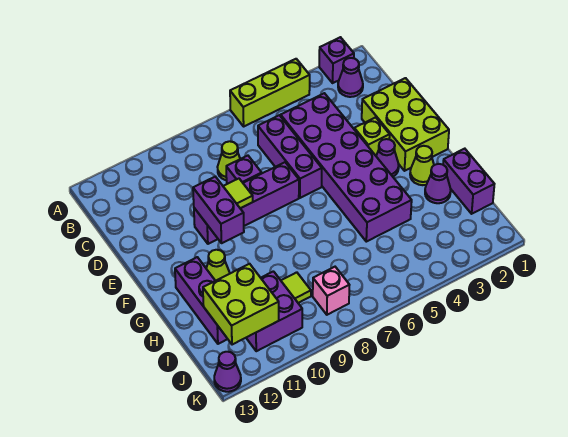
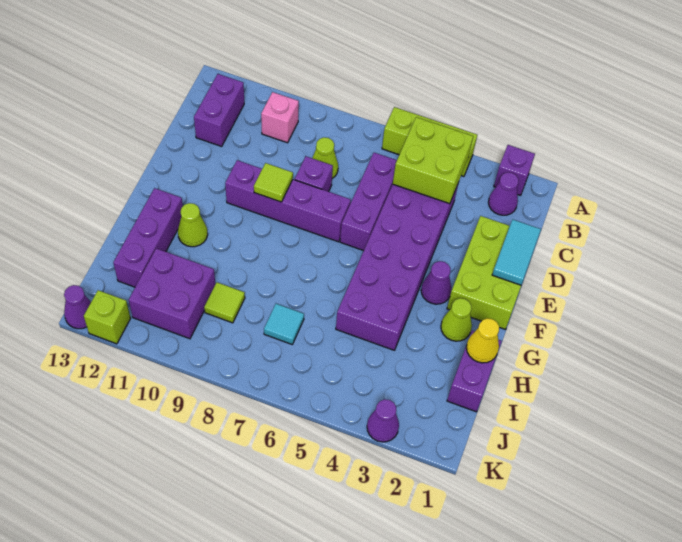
none -> cyan tile D1:E1 level 2
lime brick E3 level 1 -> lime brick K12 level 1
purple brick E10:F10 level 2 -> purple brick B12:C12 level 1
none -> yellow cone H1 level 2
purple cone H2 level 1 -> purple cone K3 level 1
none -> cyan tile I7 level 1
lime brick I11:J12 level 2 -> lime brick B4:C5 level 2
pink brick J8 level 1 -> pink brick B10 level 1

